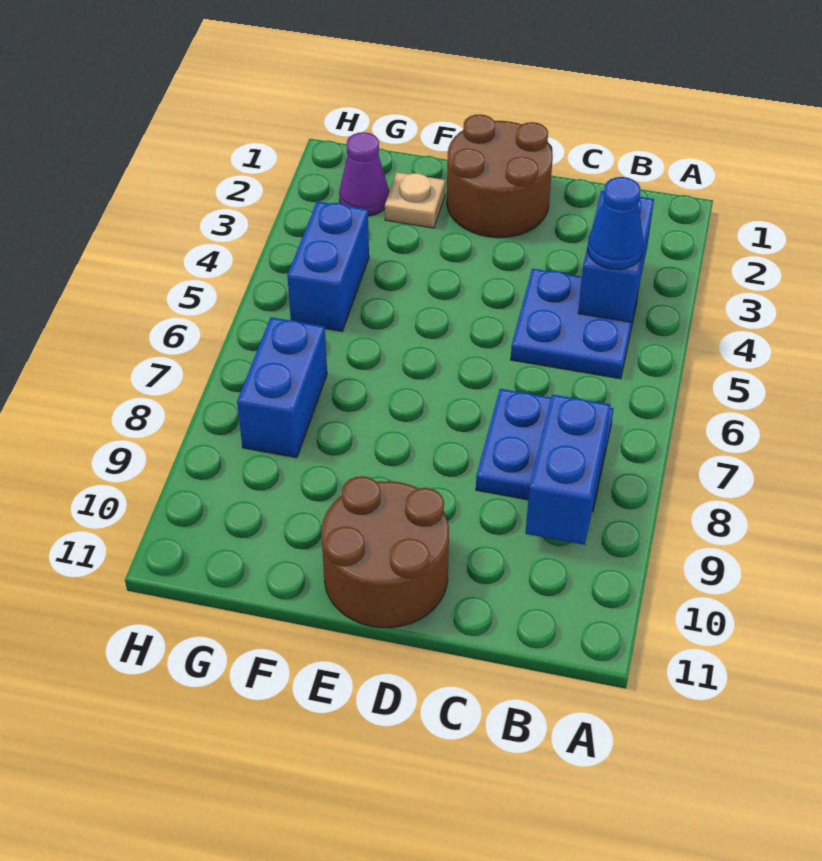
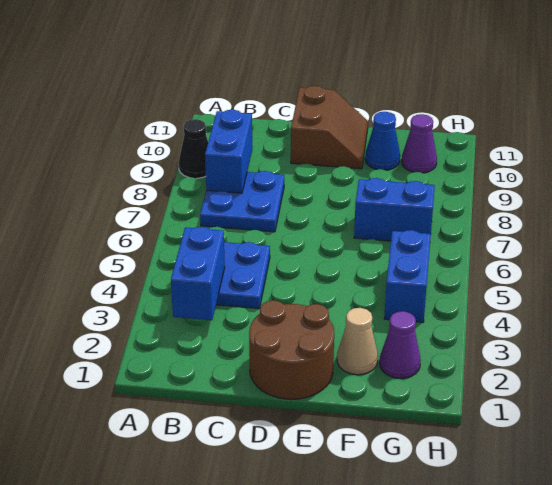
none -> black cone A9 level 1
blue cone B4 level 3 -> blue cone F10 level 1
brown round brick D10:E11 level 1 -> brown slope D10:E11 level 1 top D
tan plate F2 level 1 -> tan cone F2 level 1
blue brick G7:G8 level 1 -> blue brick F7:G7 level 1
none -> purple cone G10 level 1

